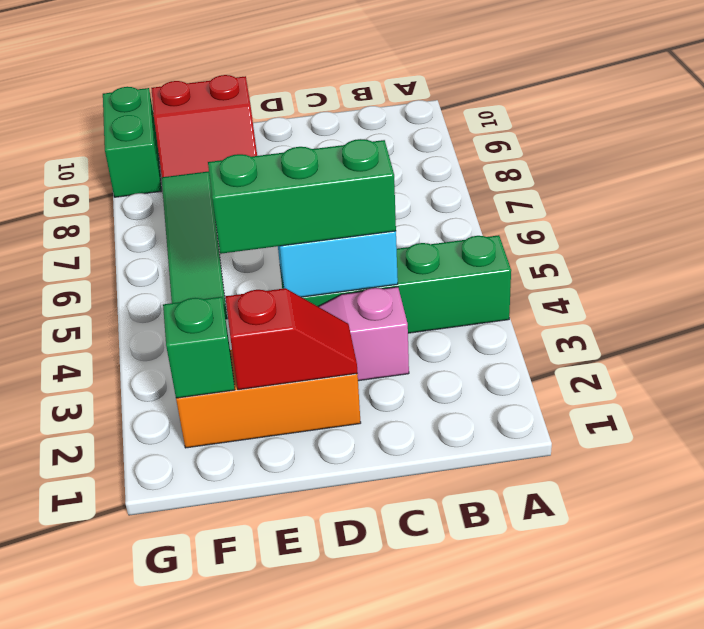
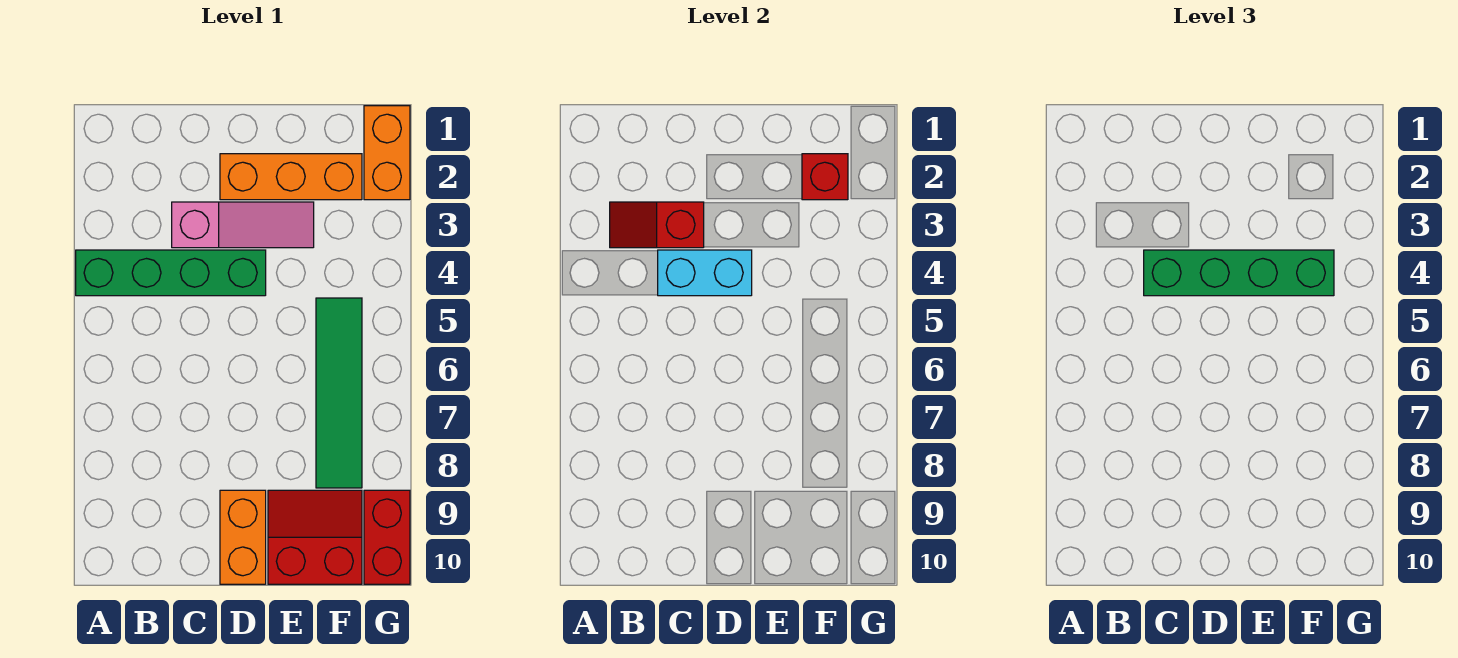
green brick C4:E4 level 3 -> green brick C4:F4 level 3
red slope D2:E2 level 2 top E -> red slope B3:C3 level 2 top C
none -> orange brick D9:D10 level 1
green brick F2 level 2 -> red brick F2 level 2
none -> orange brick G1:G2 level 1
green brick G9:G10 level 1 -> red brick G9:G10 level 1

